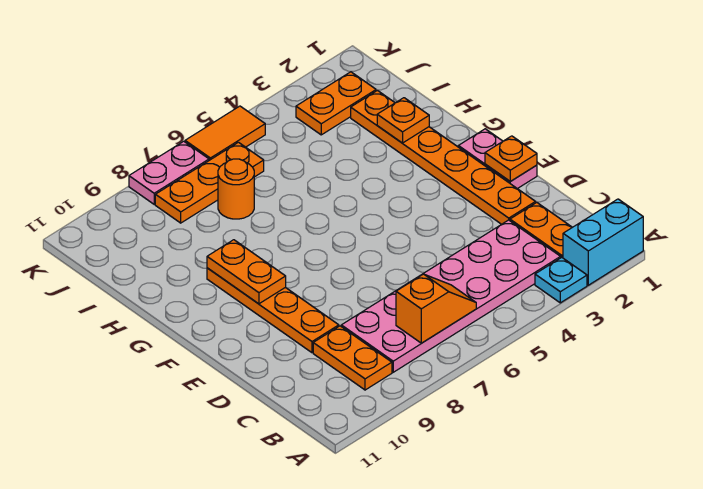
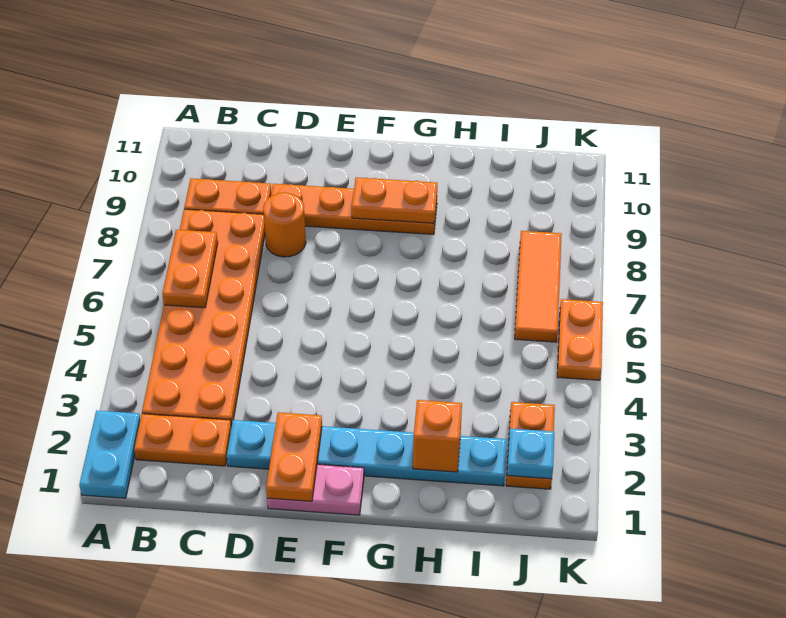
cyan brick A1:A2 level 1 -> cyan plate A1:A2 level 1
cyan plate A3 level 1 -> cyan plate J2 level 2
pink plate B3:C8 level 1 -> orange plate B3:C8 level 1
orange slope B6:B7 level 2 top 7 -> orange plate B6:B7 level 2
orange plate D2:I2 level 1 -> cyan plate D2:I2 level 1
orange plate E1 level 2 -> orange plate E1:E2 level 2
orange plate H2 level 2 -> orange brick H2 level 2
orange round brick I7 level 1 -> orange round brick D8 level 1
orange plate J6:J8 level 1 -> orange tile J6:J8 level 1
orange tile K5:K6 level 1 -> orange plate K5:K6 level 1
pink plate K7:K8 level 1 -> none

